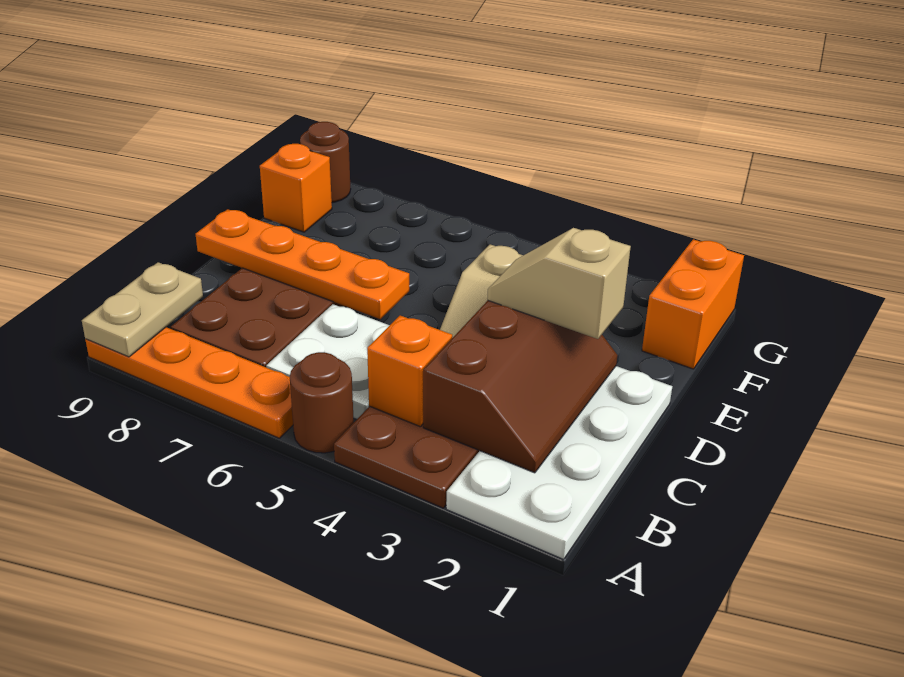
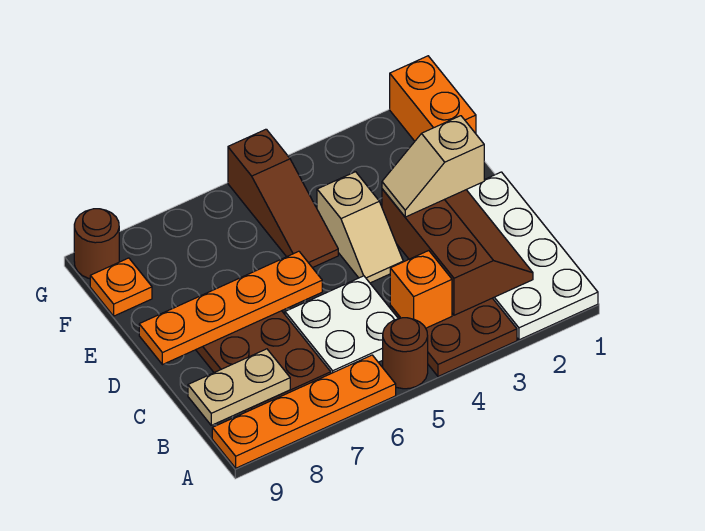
tan plate A9:B9 level 2 -> tan plate B8:B9 level 2
none -> brown slope E5:G5 level 1 top G
orange brick F9 level 1 -> orange plate F9 level 1

